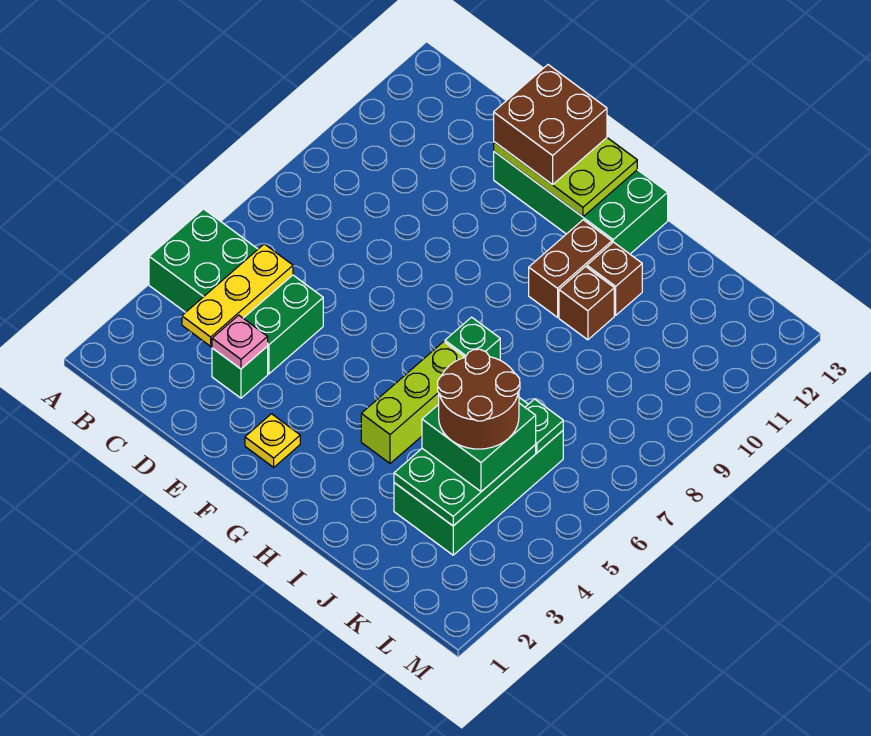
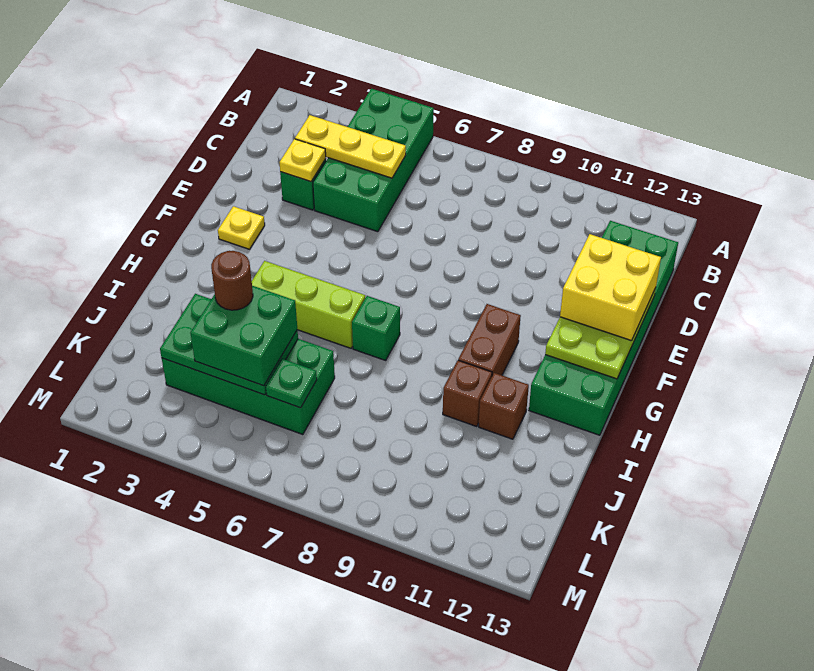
pink plate D3 level 2 -> yellow plate D3 level 2
green brick E12:H13 level 1 -> green brick C12:H13 level 1
brown brick E12:F13 level 3 -> yellow brick E12:F13 level 3
brown brick H10:H11 level 1 -> brown brick G10:H10 level 1
brown round brick J4:K5 level 4 -> brown round brick J4 level 4

